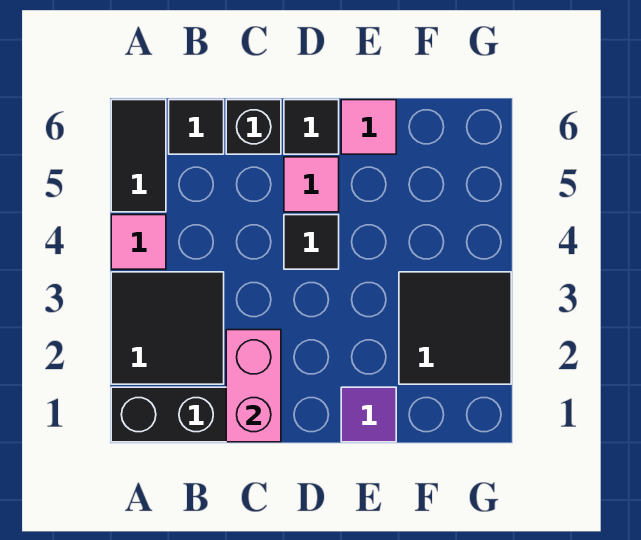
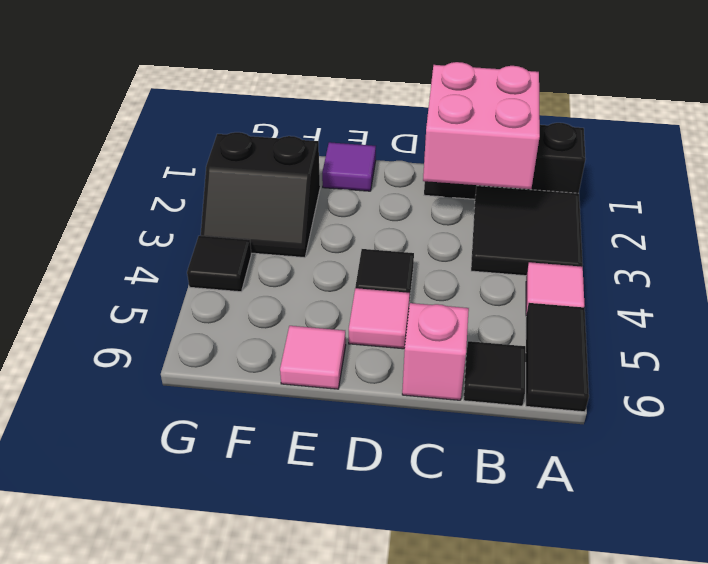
pink brick C1:C2 level 2 -> pink brick B1:C2 level 2
black brick C6 level 1 -> pink brick C6 level 1
black tile D6 level 1 -> black tile G4 level 1
black tile F2:G3 level 1 -> black slope F2:G3 level 1 top 2

